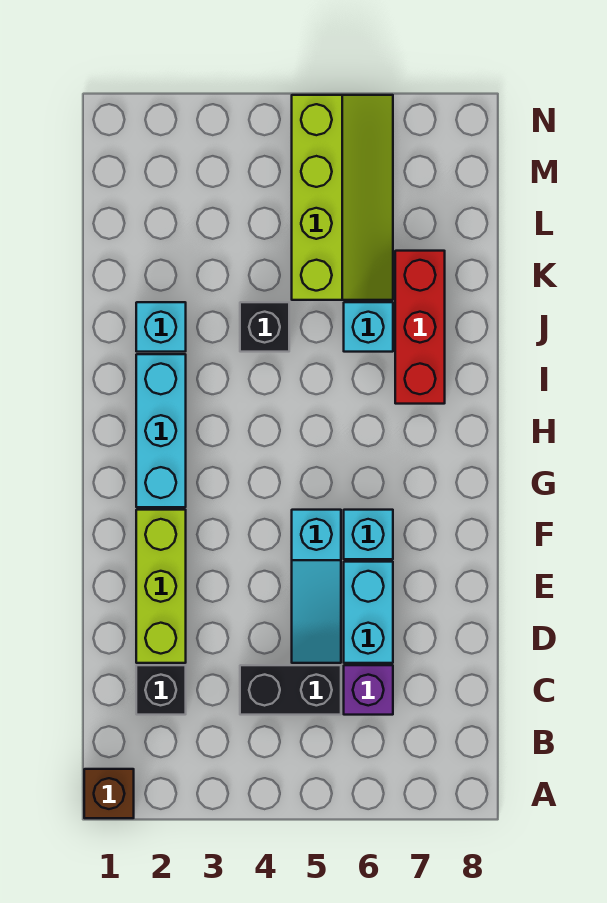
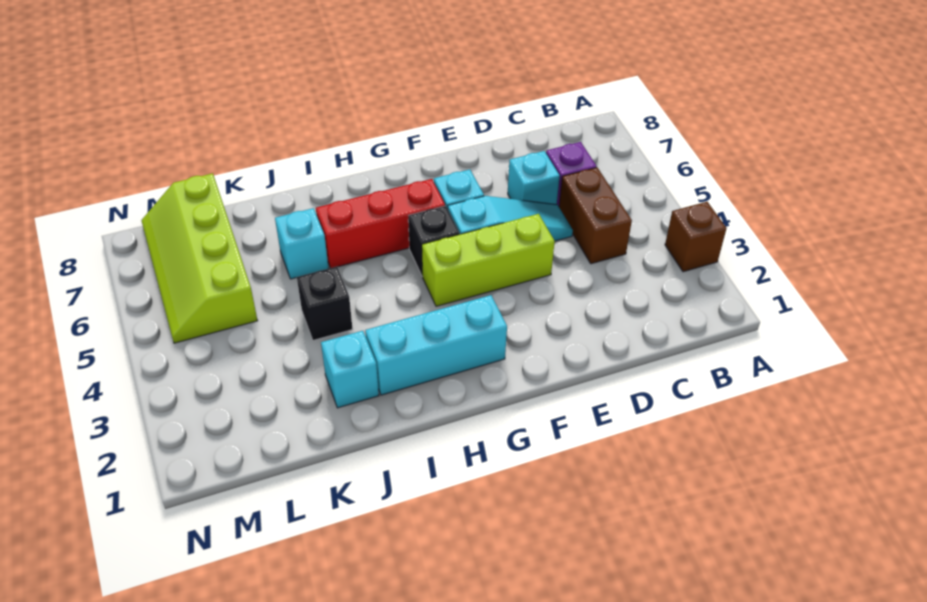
brown brick A1 level 1 -> brown brick A3 level 1
black brick C2 level 1 -> black brick G5 level 1
black brick C4:C5 level 1 -> brown brick C4:C5 level 1
lime brick D2:F2 level 1 -> lime brick E4:G4 level 1
cyan brick D6:E6 level 1 -> cyan brick D6 level 1
red brick I7:K7 level 1 -> red brick G6:I6 level 1
lime slope K5:N6 level 1 top 5 -> lime slope L5:M8 level 1 top L

